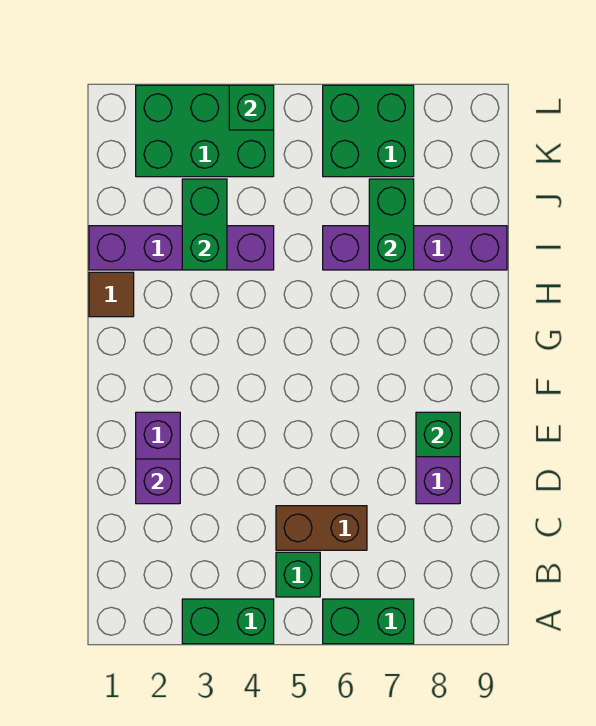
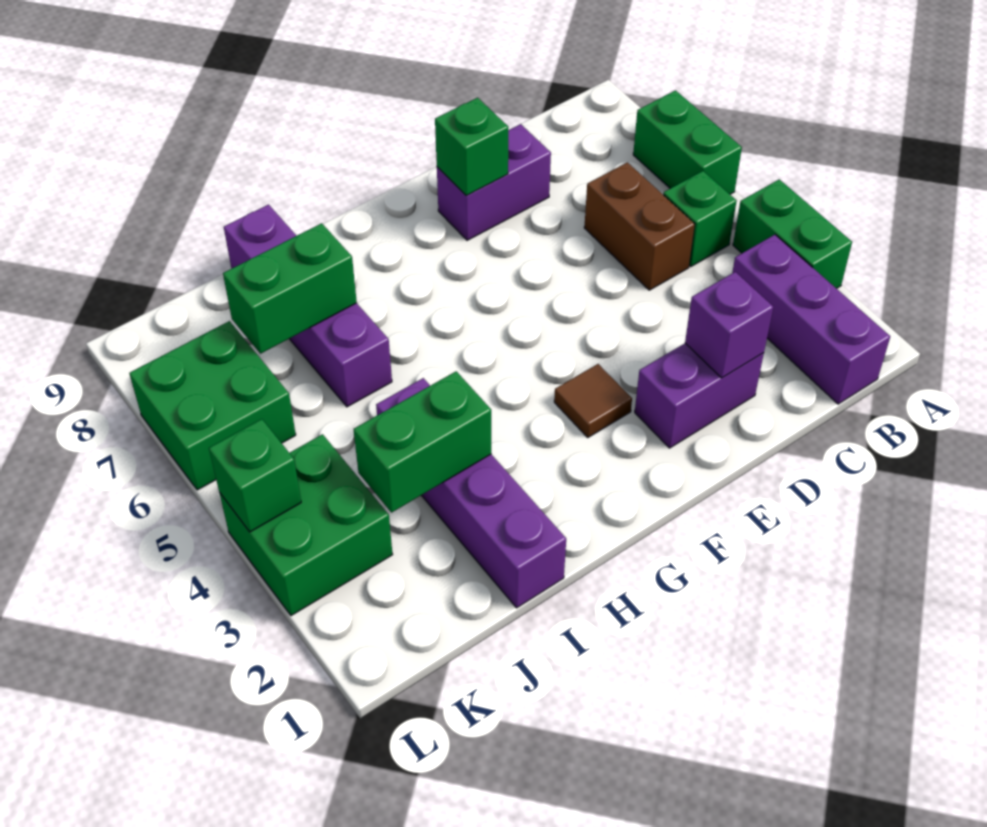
none -> purple brick B1:B3 level 1
brown tile H1 level 1 -> brown tile F3 level 1
green brick K2:L4 level 1 -> green brick K3:L4 level 1

